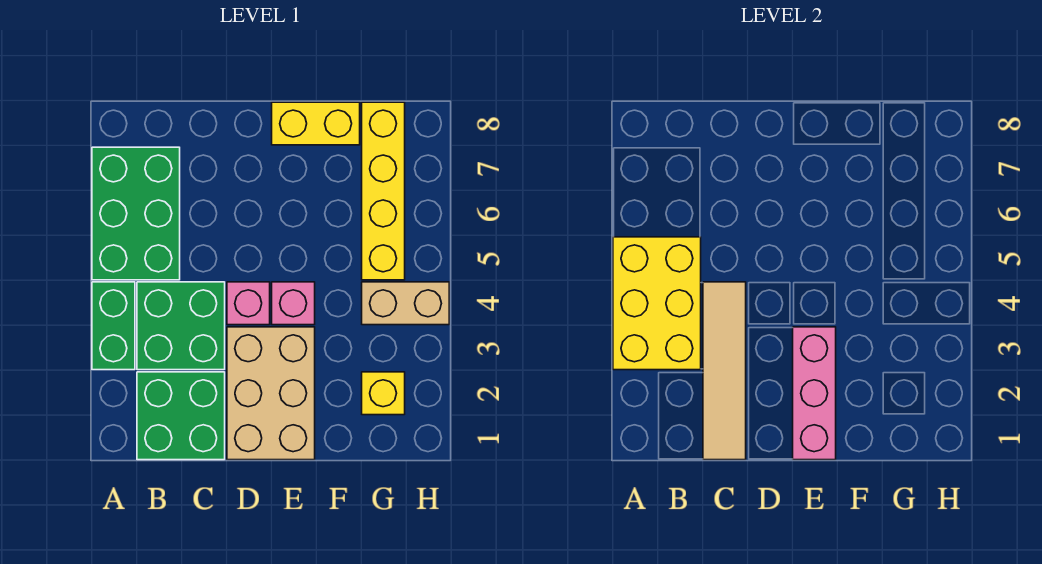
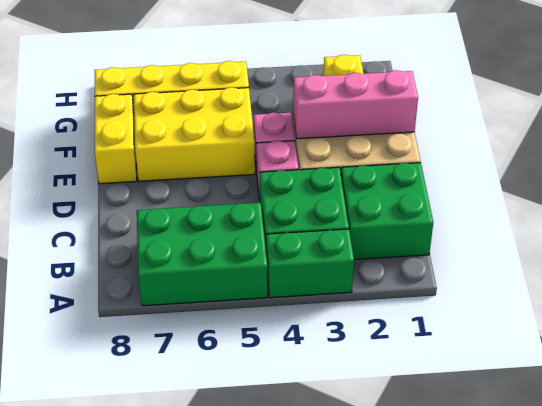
yellow brick A3:B5 level 2 -> yellow brick E5:F7 level 1
tan tile C1:C4 level 2 -> none
tan brick G4:H4 level 1 -> none

